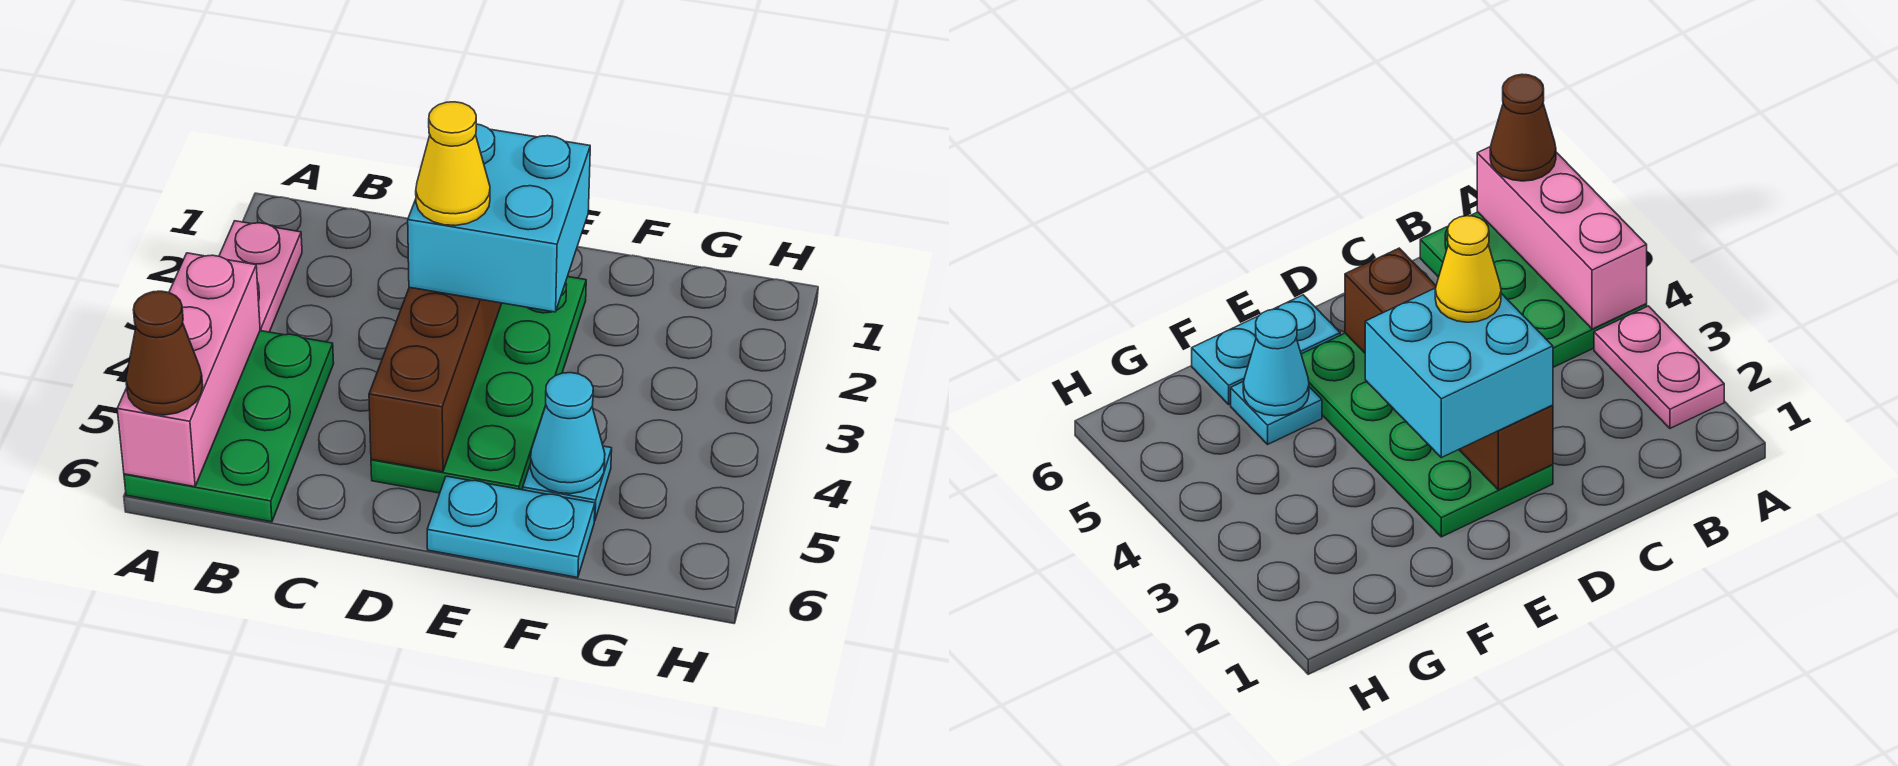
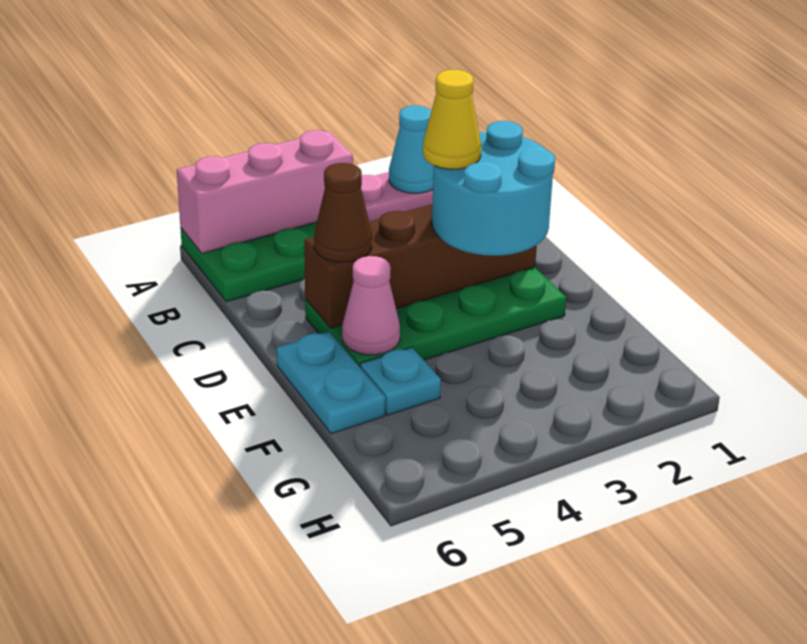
brown cone A6 level 3 -> brown cone D5 level 3
cyan brick D2:E3 level 3 -> cyan round brick D2:E3 level 3
none -> pink cone E5 level 2
cyan cone F5 level 2 -> cyan cone A2 level 2

